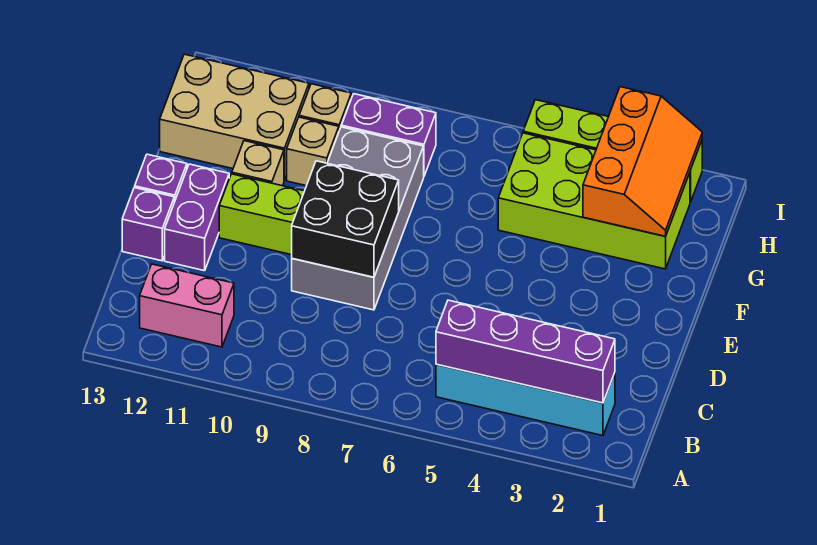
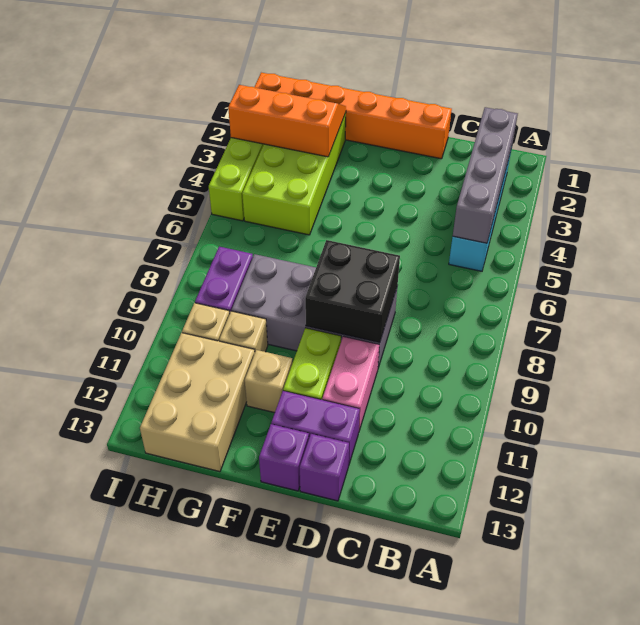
purple brick B2:B5 level 2 -> grey brick B2:B5 level 2
pink brick B11:B12 level 1 -> pink brick D10:D11 level 1
none -> orange brick D1:I1 level 1

